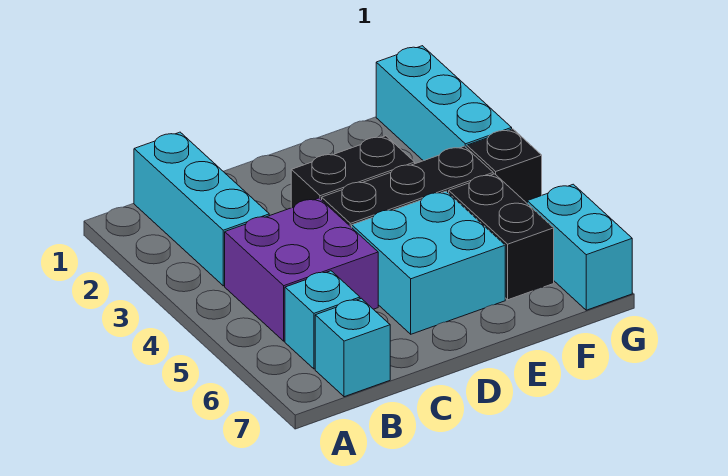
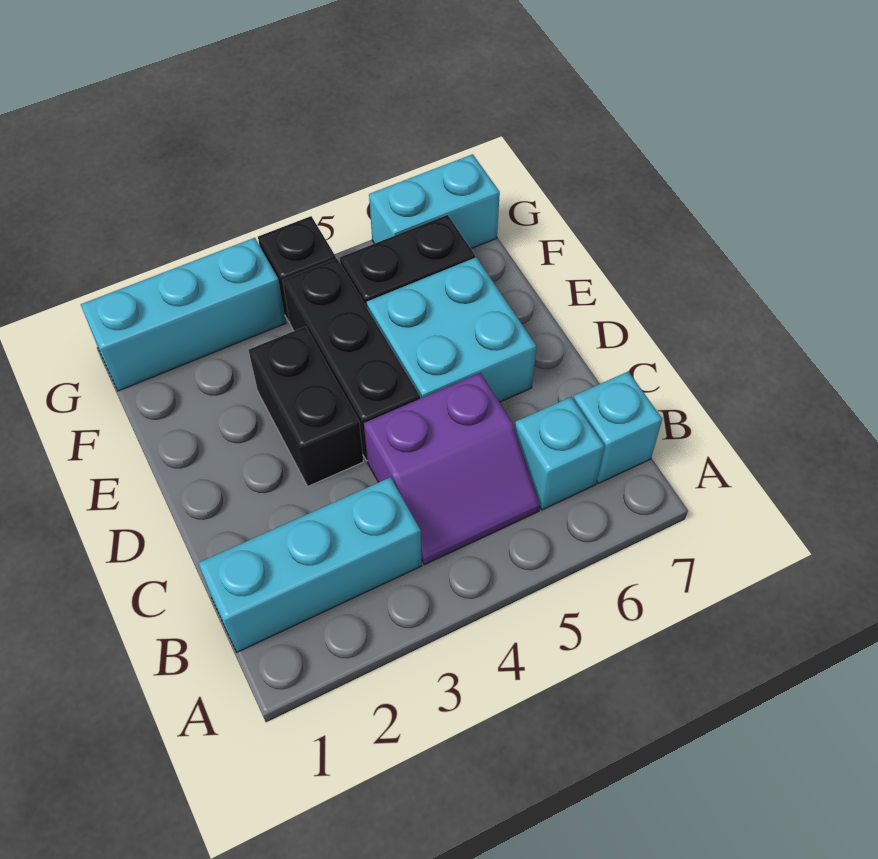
purple brick B4:C5 level 1 -> purple slope B4:C5 level 1 top C

